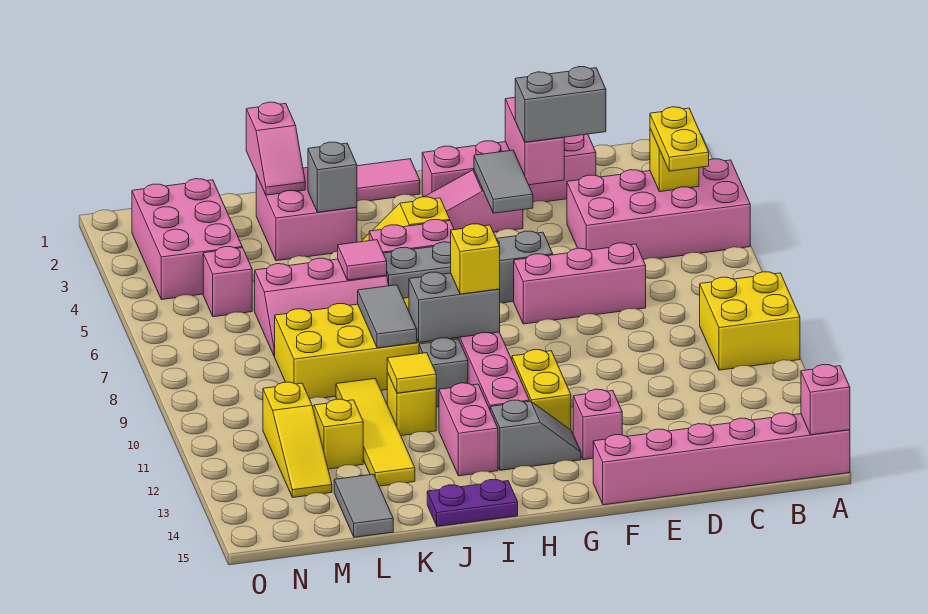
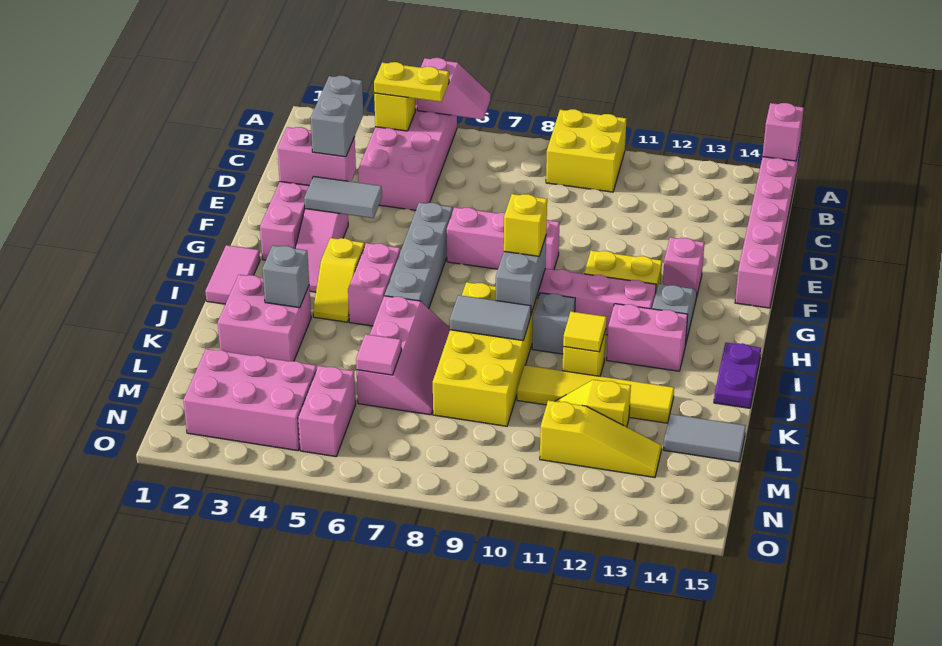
pink brick D7:F7 level 1 -> pink brick F7:F9 level 1
pink tile J6 level 2 -> pink tile L6 level 2
pink slope K1:K2 level 2 top 1 -> pink slope A5:A6 level 2 top 5
pink brick M5 level 1 -> pink brick M5:N5 level 1

